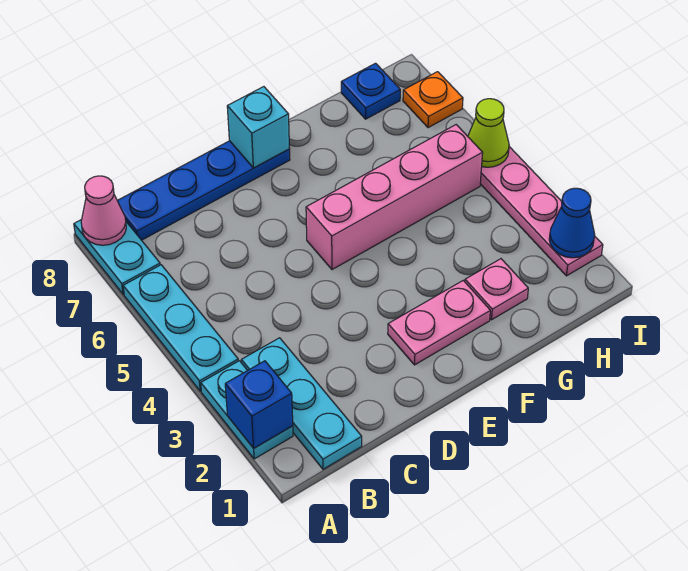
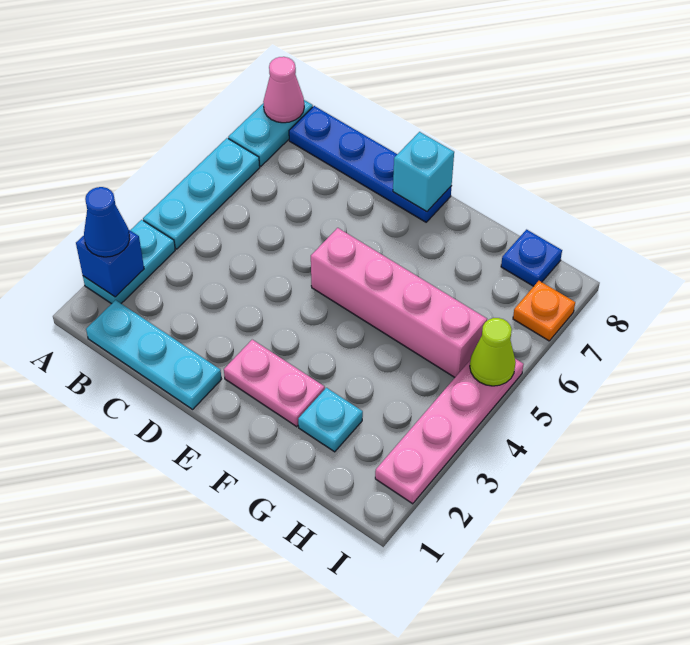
cyan plate B1:B3 level 1 -> cyan plate B1:D1 level 1
pink plate G2 level 1 -> cyan plate G2 level 1
blue cone I2 level 2 -> blue cone A2 level 3

